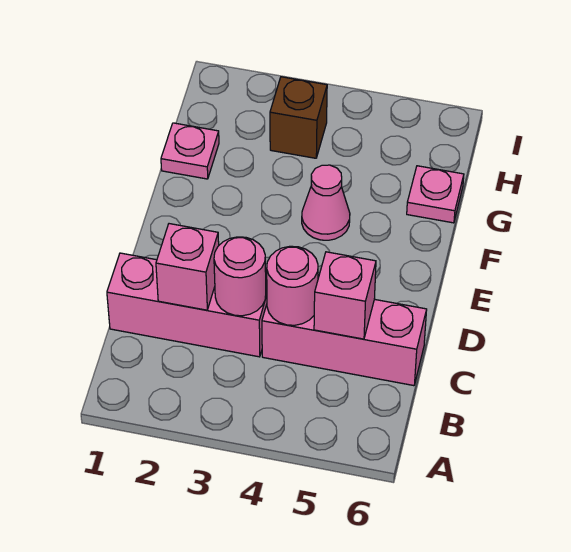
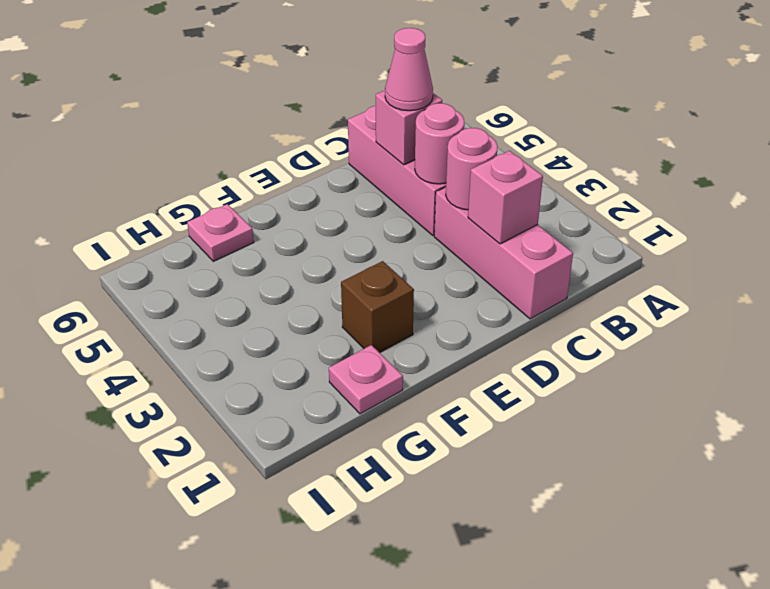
pink cone F4 level 1 -> pink cone C5 level 3
brown brick H3 level 1 -> brown brick F2 level 1

